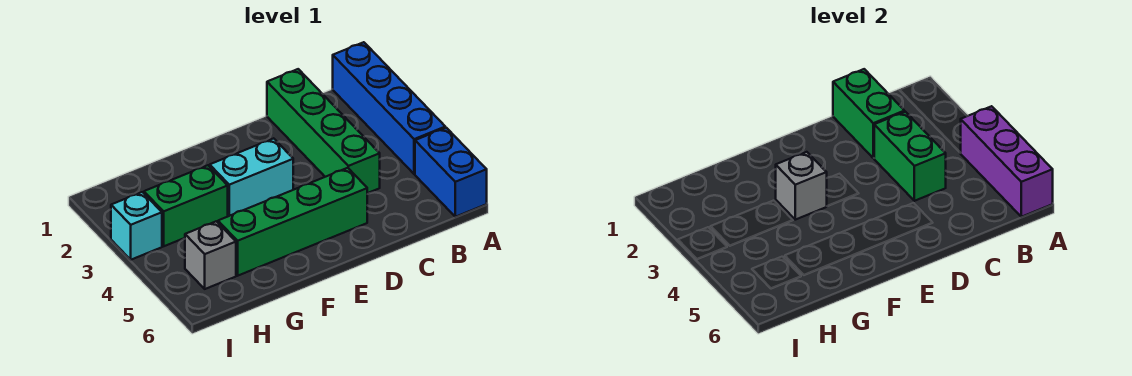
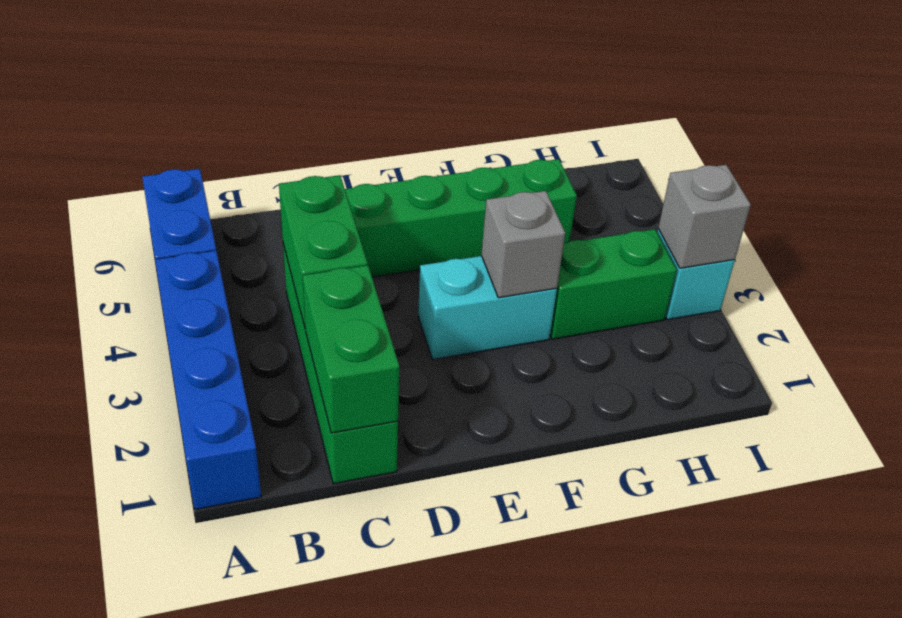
purple brick A4:A6 level 2 -> none
grey brick H5 level 1 -> grey brick I3 level 2

